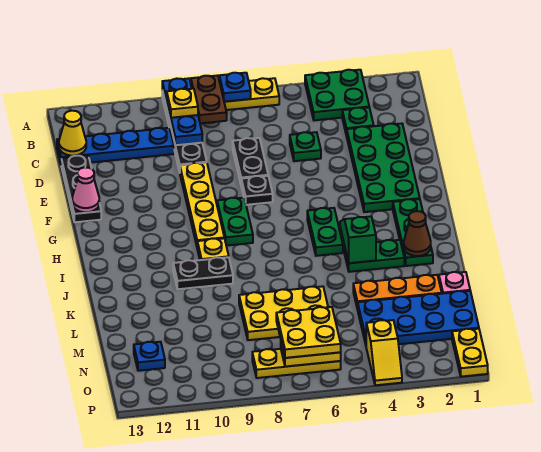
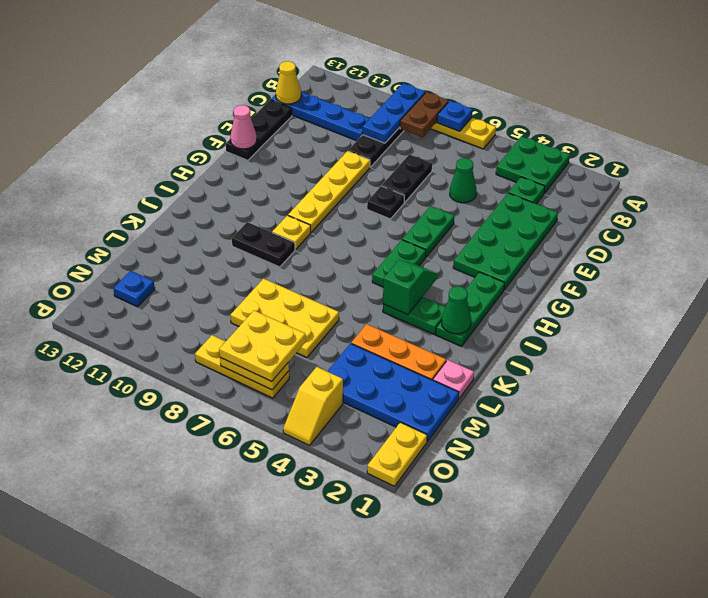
yellow plate B9 level 3 -> none
green plate D5 level 1 -> green cone D5 level 1
green plate G8:H8 level 1 -> green plate F5:G5 level 1
brown cone J2 level 2 -> green cone J2 level 2

